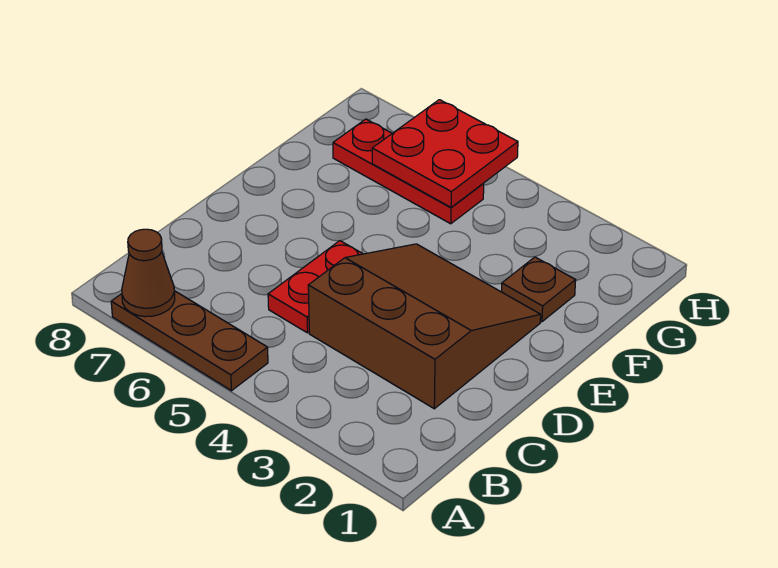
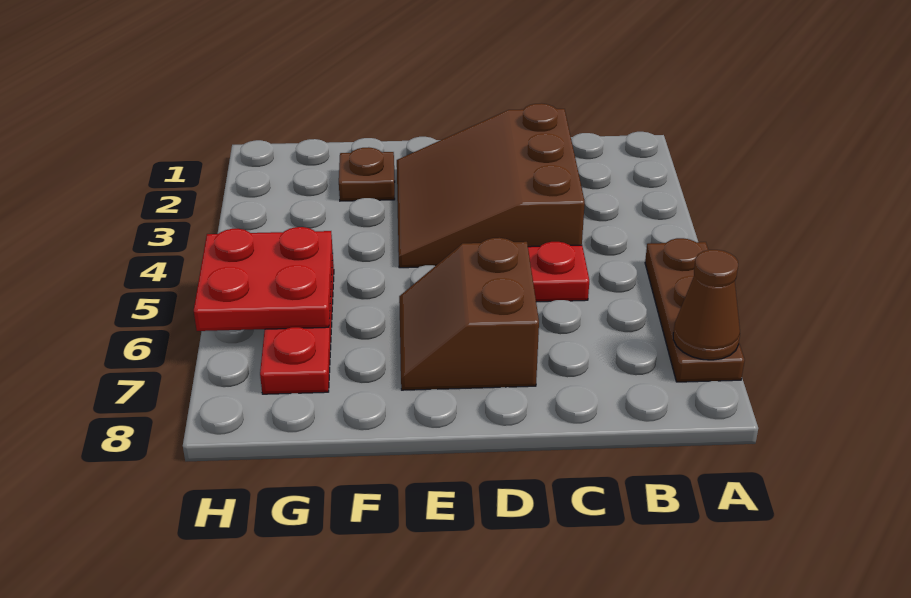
none -> brown slope D6:E7 level 1 top D

